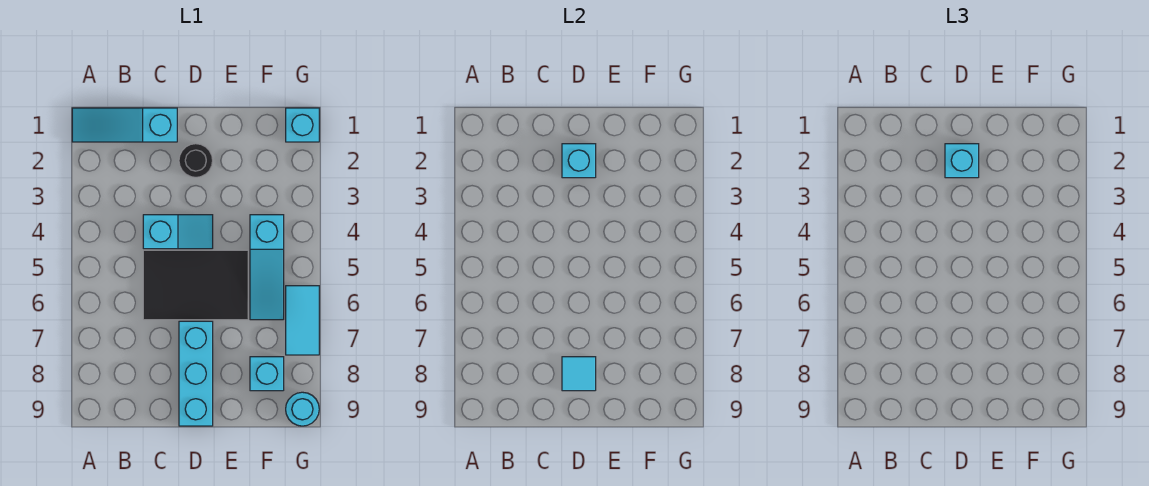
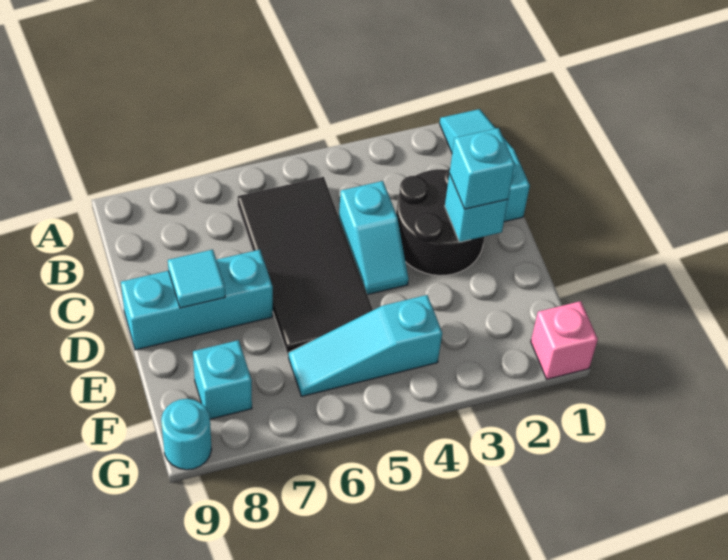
black tile C5:E6 level 1 -> black tile B5:E6 level 1
black round brick D2 level 1 -> black round brick C2:D3 level 1
cyan brick G1 level 1 -> pink brick G1 level 1
cyan tile G6:G7 level 1 -> none

